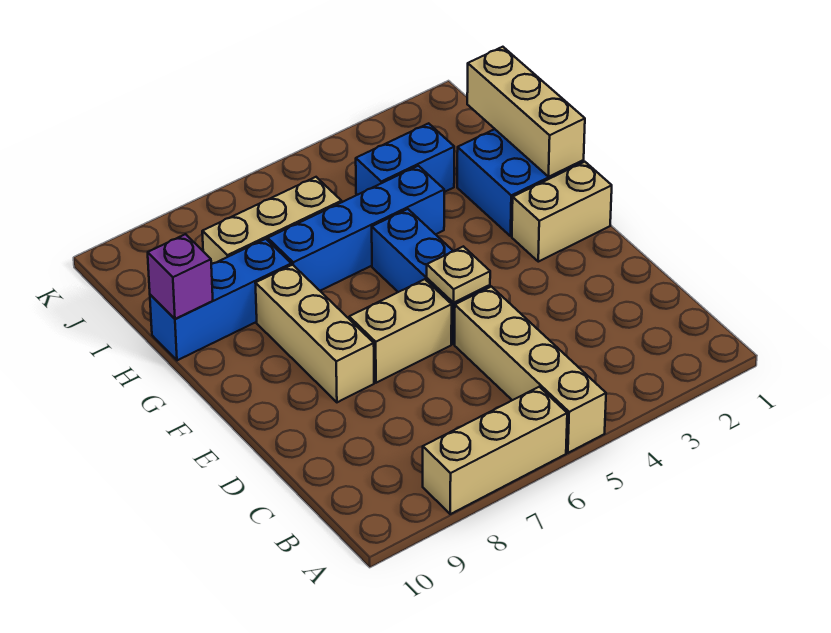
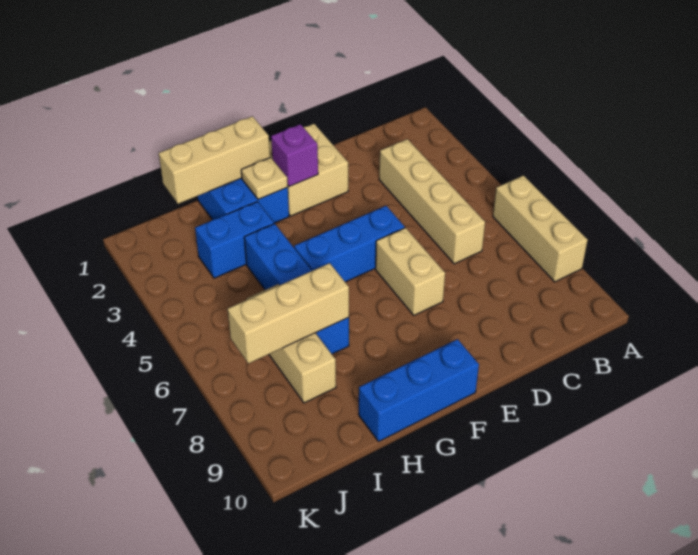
tan brick A5:D5 level 1 -> tan brick C3:C6 level 1
tan plate E5 level 2 -> tan plate G2 level 2
tan brick E8:G8 level 1 -> tan brick H7:J7 level 2
tan brick F1:F2 level 1 -> tan brick E1:F2 level 1
blue brick H8:H10 level 1 -> blue brick F10:H10 level 1
purple brick H10 level 2 -> purple brick F2 level 2
blue brick I3:I4 level 1 -> blue brick H3:I3 level 1

